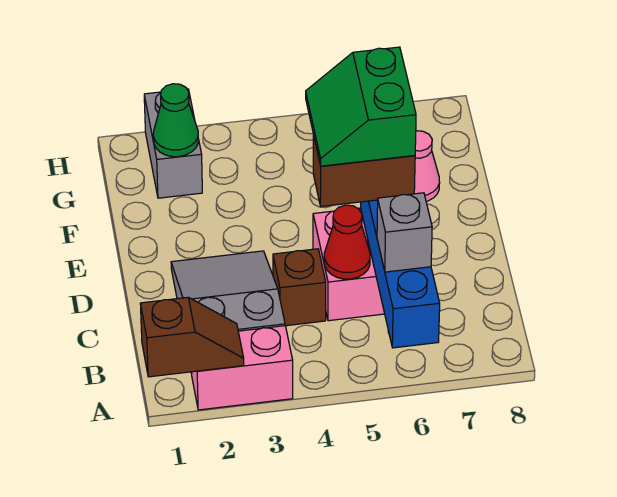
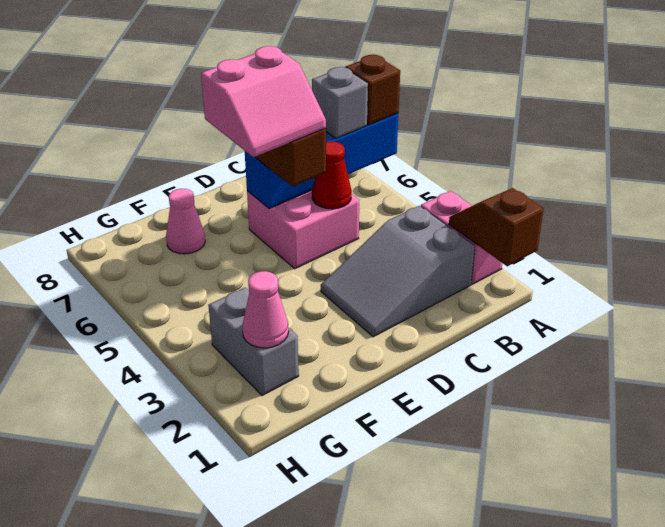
brown brick C4 level 1 -> brown brick A6 level 3
green slope D5:E6 level 4 top 6 -> pink slope D5:E6 level 4 top 6
grey brick G2:H2 level 1 -> grey brick G2:G3 level 1
green cone G2 level 2 -> pink cone G2 level 2

